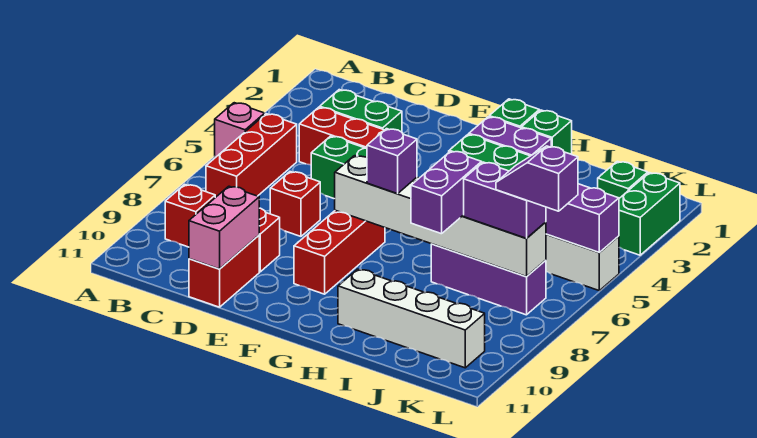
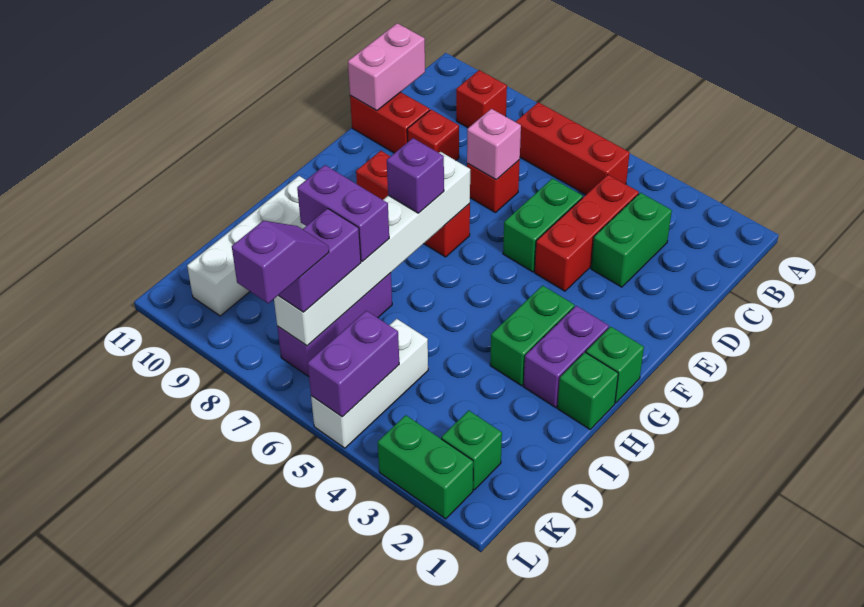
pink brick A5 level 1 -> pink brick D7 level 2
pink brick D10:D11 level 2 -> pink brick C11:D11 level 2

